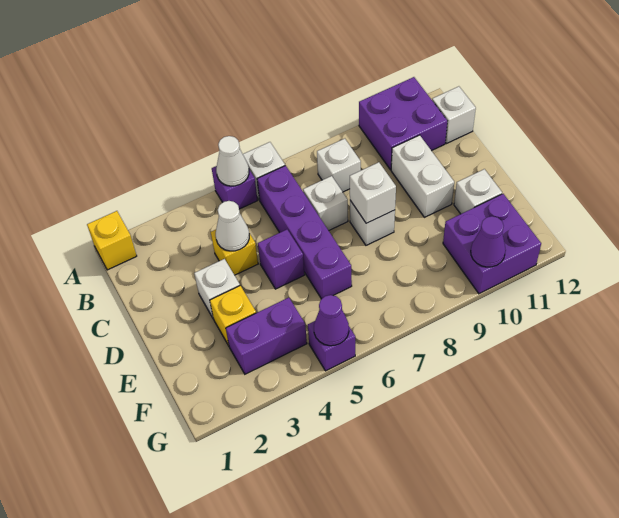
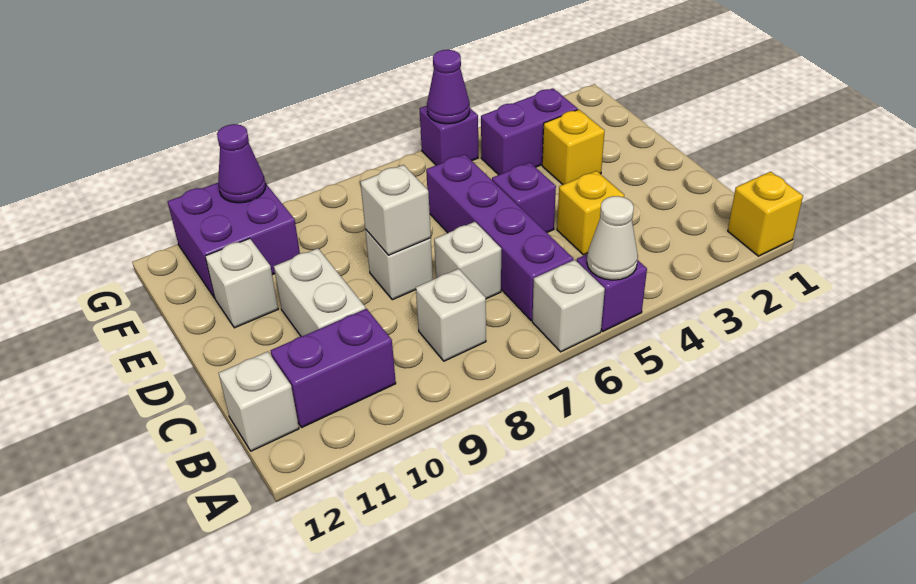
purple brick A10:B11 level 1 -> purple brick B10:B11 level 1
white cone C4 level 2 -> none
white brick D3 level 1 -> none

